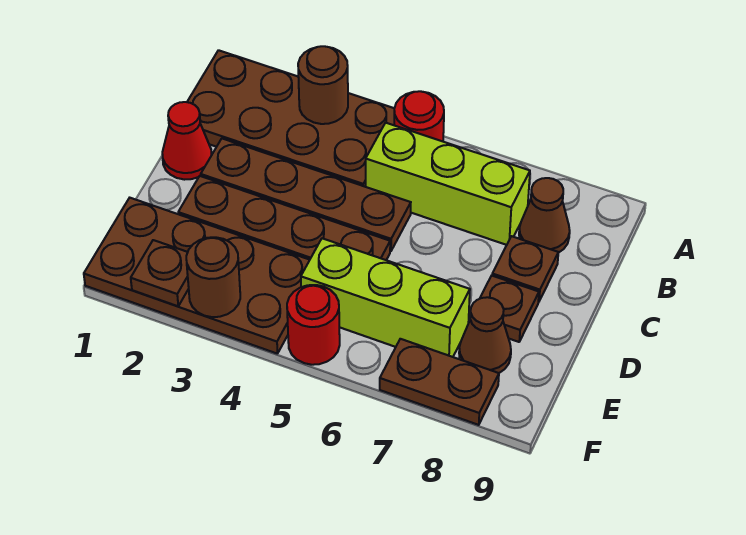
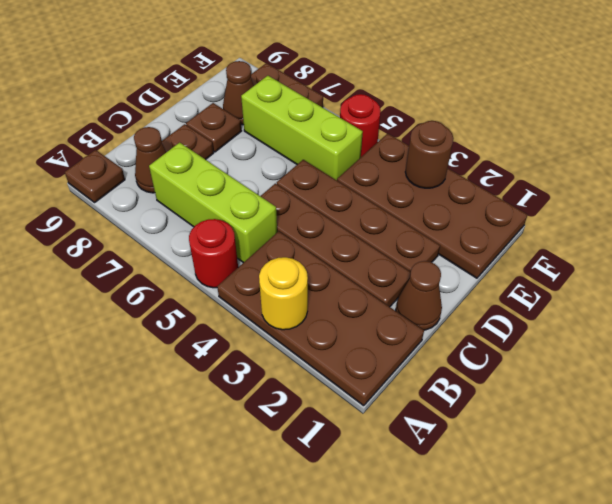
brown round brick A3 level 2 -> yellow round brick A3 level 2
red cone C1 level 1 -> brown cone C1 level 1
brown plate F2 level 2 -> brown plate A9 level 1

